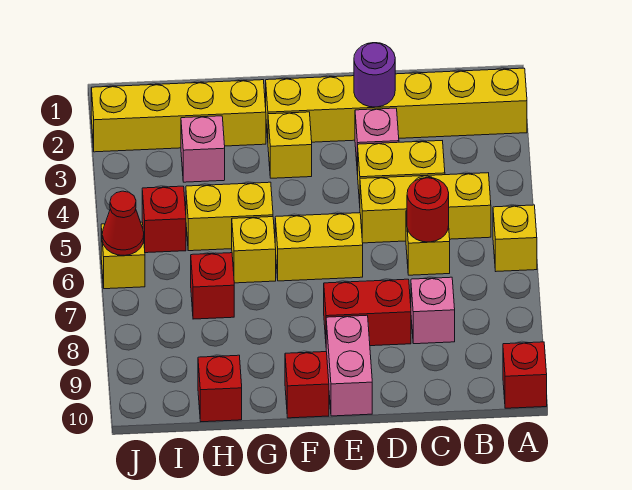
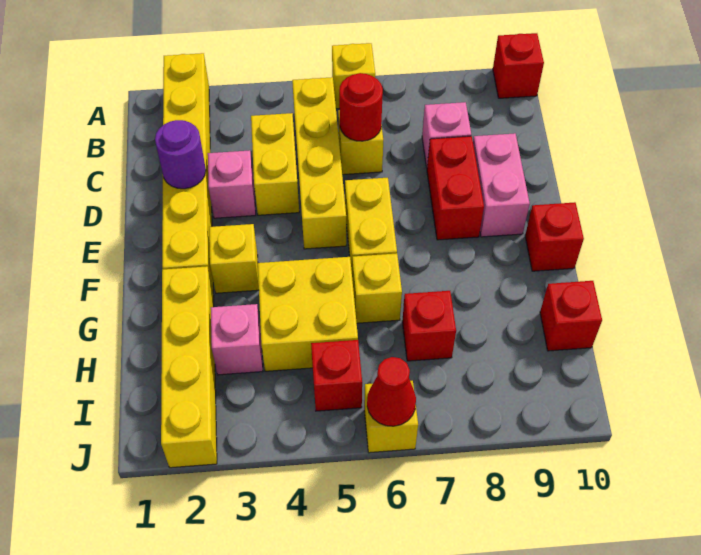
yellow brick B5:D5 level 1 -> yellow brick B5:E5 level 1
pink brick E9:E10 level 1 -> pink brick D9:E9 level 1
yellow brick G5:H5 level 1 -> yellow brick G4:H5 level 1

